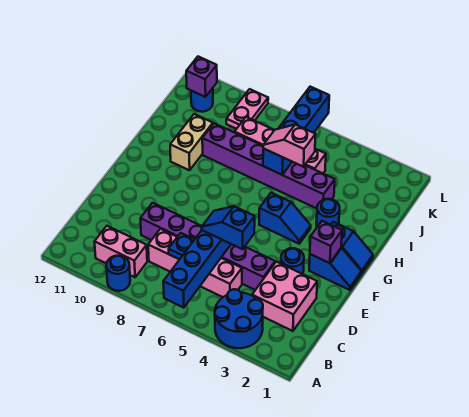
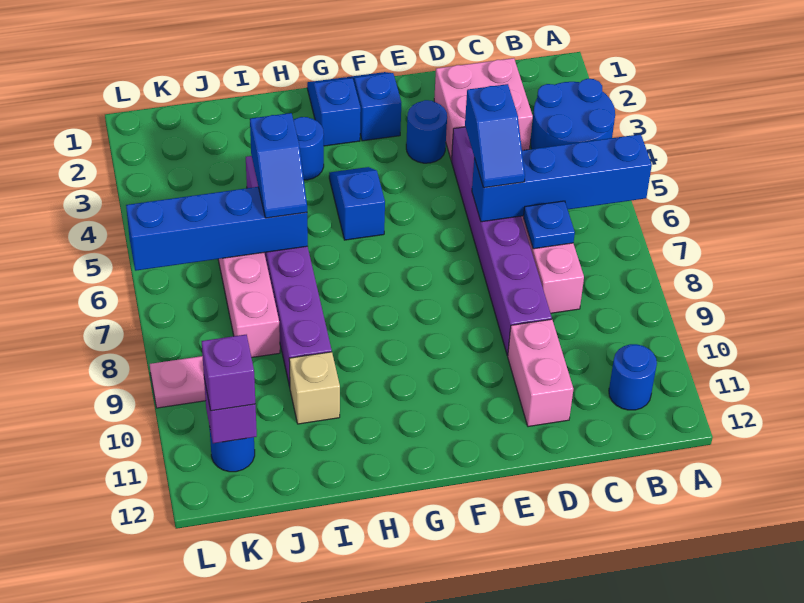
blue round brick A9 level 1 -> blue round brick B11 level 1
pink brick B9:B10 level 1 -> pink brick D10:D11 level 1
purple brick F2 level 2 -> purple brick K11 level 3
tan brick H10:I10 level 1 -> tan brick I10 level 1
pink slope I5:I6 level 3 top 5 -> blue slope I5:I6 level 3 top 5

